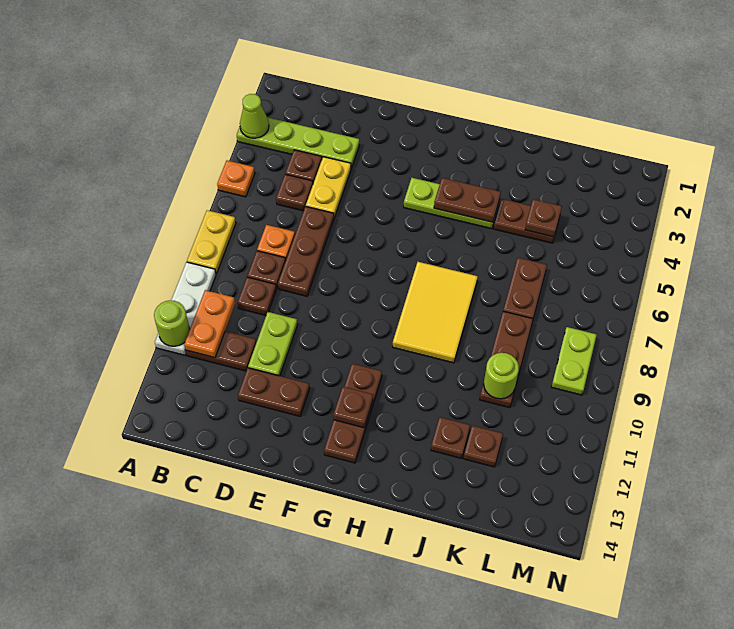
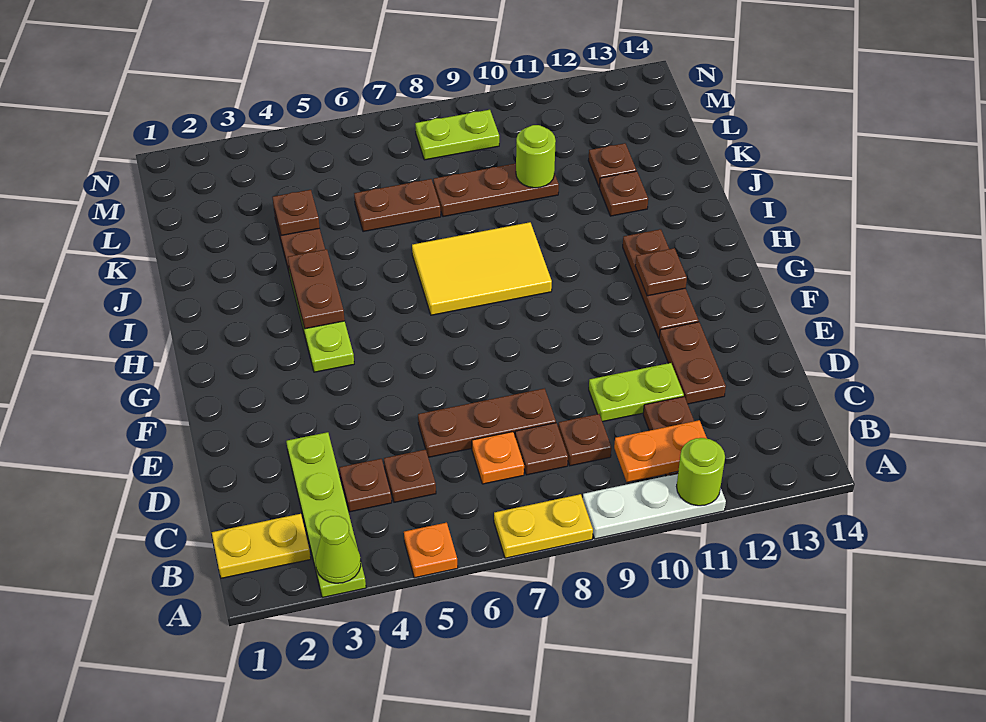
yellow plate D4:D5 level 1 -> yellow plate B1:B2 level 1
brown plate G11:G13 level 1 -> brown plate F12:H12 level 1

